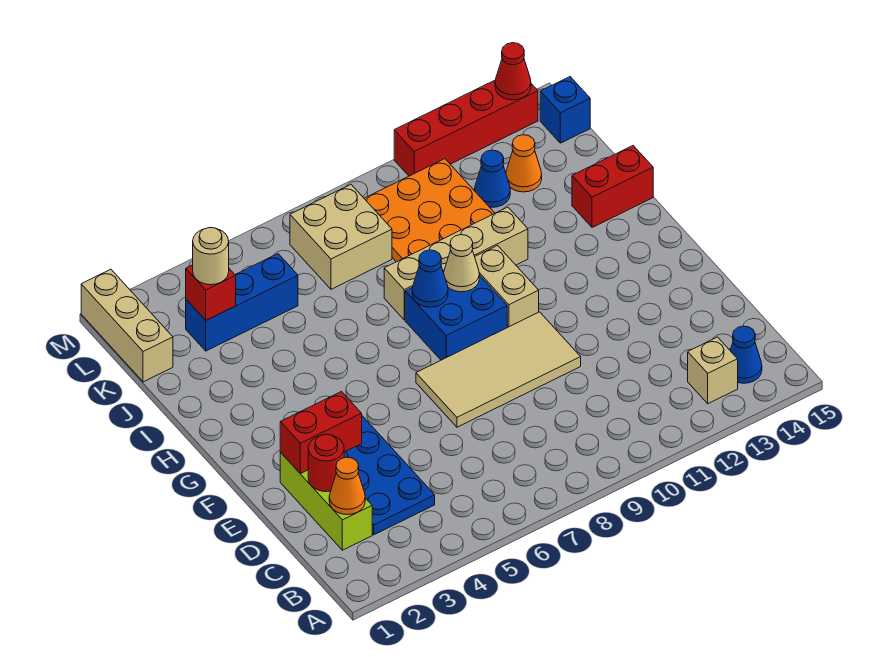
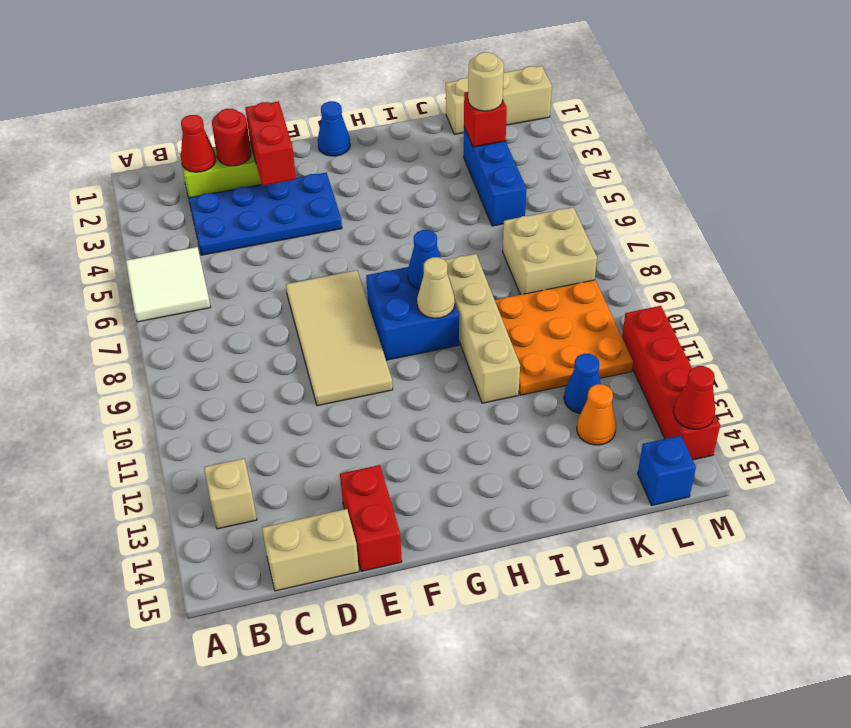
none -> white tile A5:B6 level 1
blue cone B14 level 1 -> blue cone G1 level 1
orange cone C2 level 2 -> red cone C2 level 2
tan brick G10:H10 level 1 -> tan brick C15:D15 level 1
red brick I14:I15 level 1 -> red brick E14:E15 level 1

